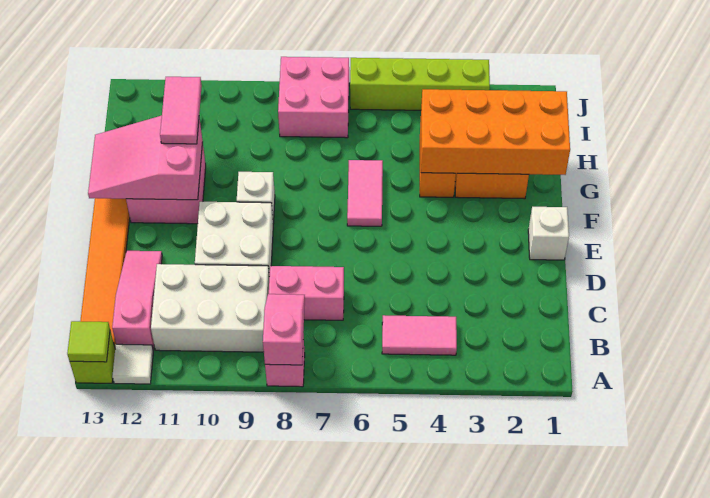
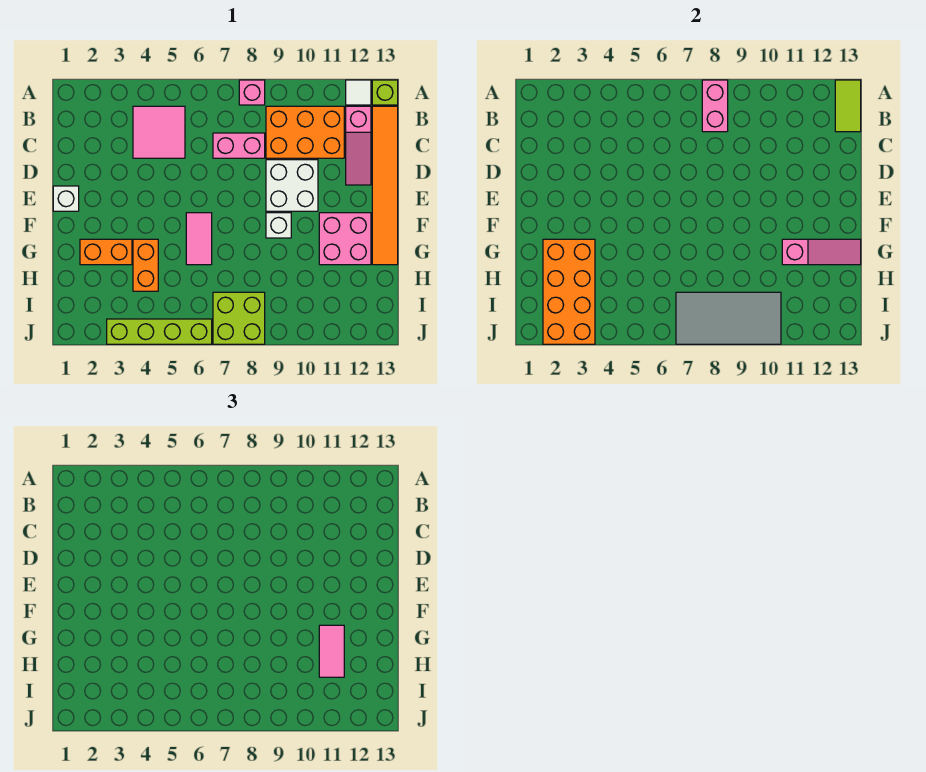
pink slope A8:B8 level 2 top A -> pink brick A8:B8 level 2
lime tile A13 level 2 -> lime tile A13:B13 level 2
pink tile B4:B5 level 1 -> pink tile B4:C5 level 1
white brick B9:C11 level 1 -> orange brick B9:C11 level 1
pink slope F11:G13 level 2 top 11 -> pink slope G11:G13 level 2 top 11
orange brick G1:H4 level 2 -> orange brick G2:J3 level 2
pink brick I7:J8 level 1 -> lime brick I7:J8 level 1
none -> grey tile I7:J10 level 2

